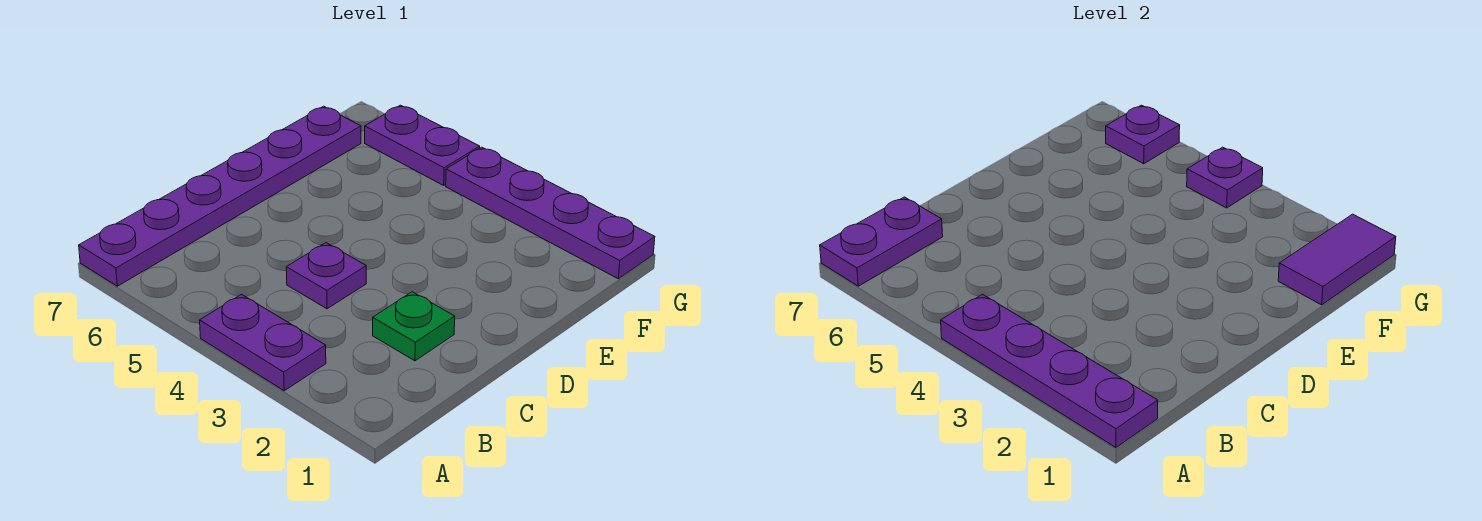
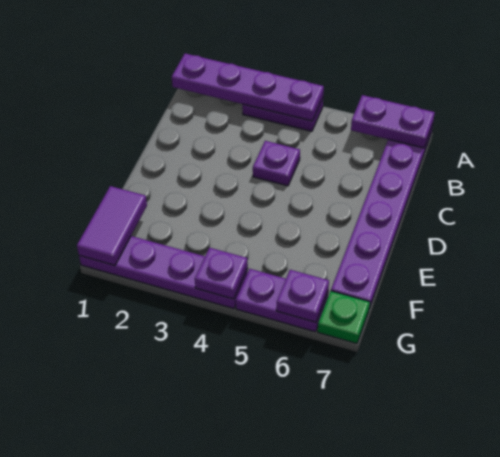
purple plate A7:B7 level 2 -> purple plate A6:A7 level 2
green plate C2 level 1 -> green plate G7 level 1

